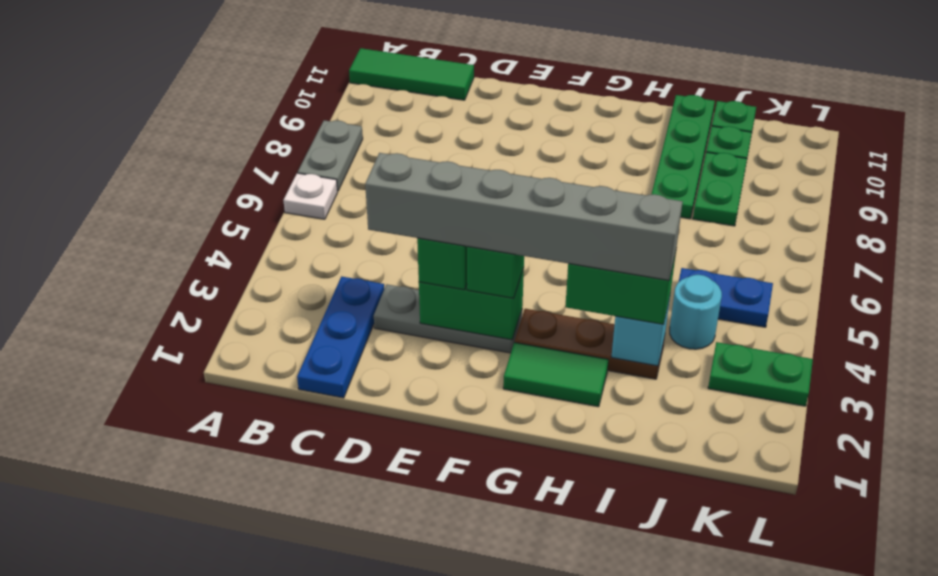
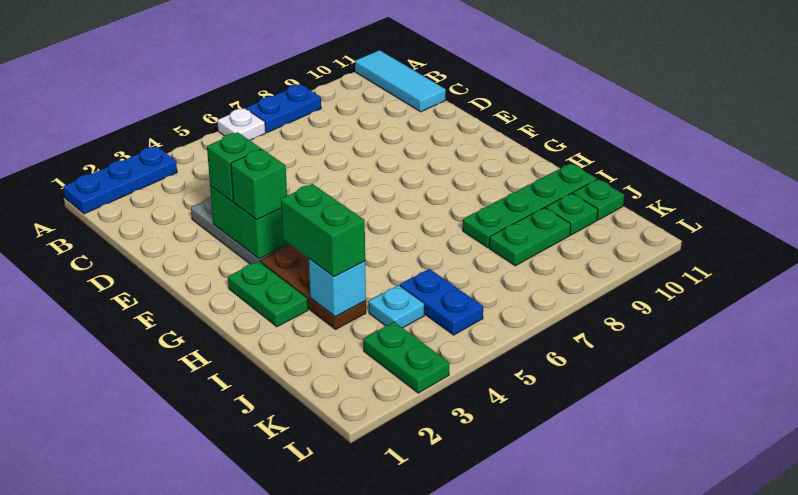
grey plate A7:A8 level 1 -> blue plate A7:A8 level 1
green tile A11:C11 level 1 -> cyan tile A11:C11 level 1
blue plate C1:C3 level 1 -> blue plate A1:A3 level 1
grey brick D3:I3 level 4 -> none
green tile G2:H2 level 1 -> green plate G2:H2 level 1
cyan round brick J4 level 1 -> cyan plate J4 level 1

